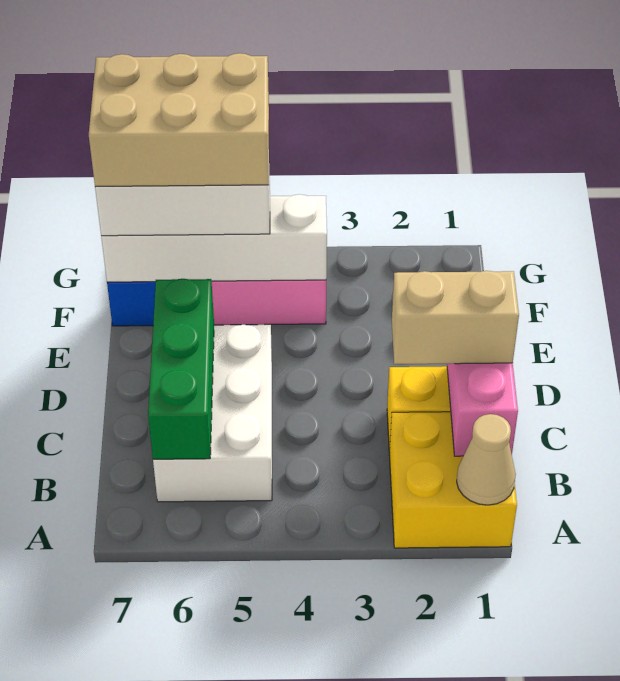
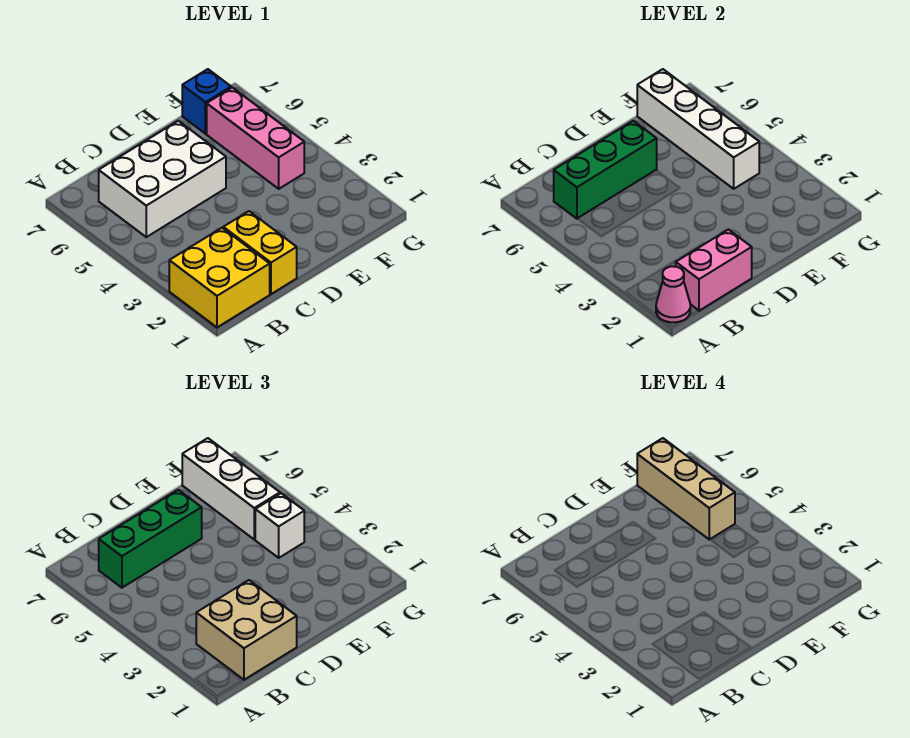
tan cone A1 level 2 -> pink cone A1 level 2
none -> green brick B6:D6 level 3
tan brick C1:C2 level 3 -> tan brick B1:C2 level 3
none -> white brick F4 level 3
tan brick F5:G7 level 4 -> tan brick F5:F7 level 4

